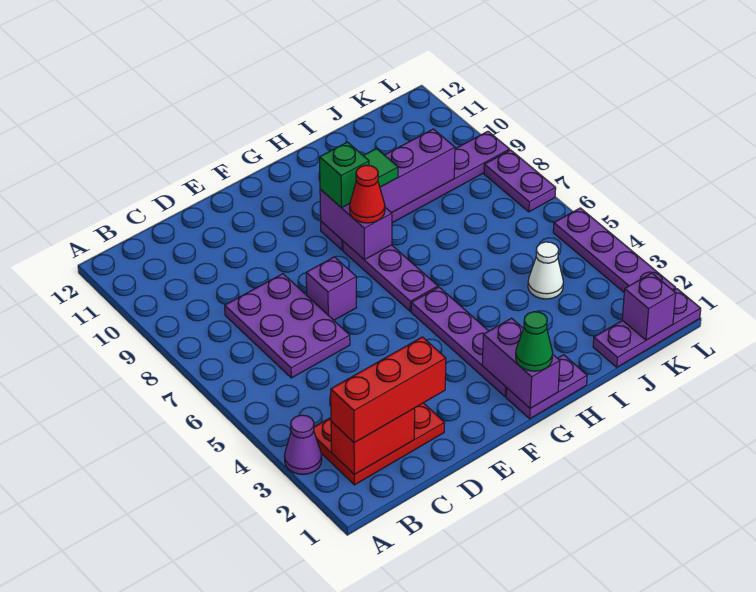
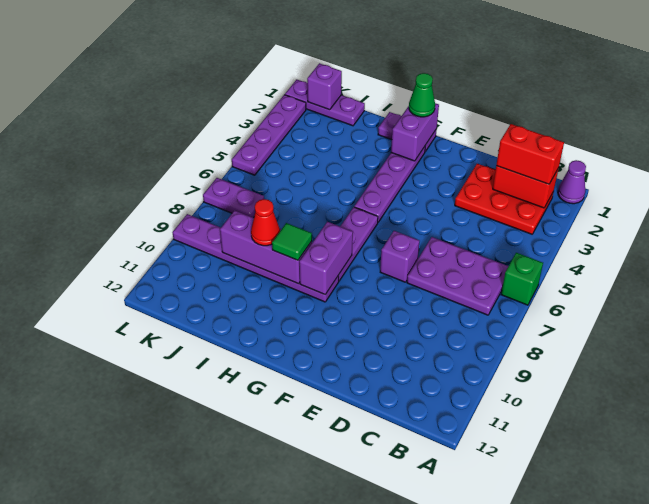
purple cone A3 level 1 -> purple cone A1 level 1
red brick B2:D2 level 3 -> red brick B2:C2 level 3
purple plate C6:D8 level 1 -> purple plate B6:D7 level 1
red cone G8 level 3 -> red cone I9 level 3
green brick G9 level 3 -> green brick A6 level 1
white cone J4 level 1 -> none
purple plate L7:L8 level 1 -> purple plate K7:L7 level 1

